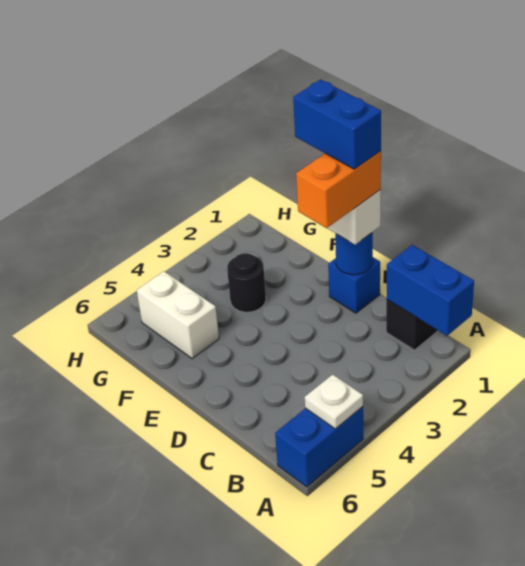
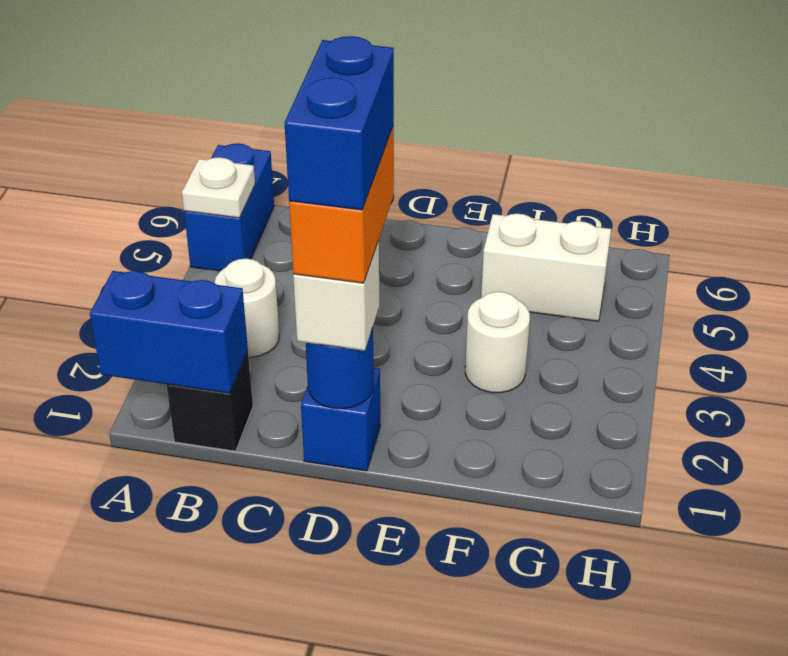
none -> white round brick B3 level 1
blue brick D1:E1 level 5 -> blue brick D1:D2 level 5
black round brick F3 level 1 -> white round brick F3 level 1

